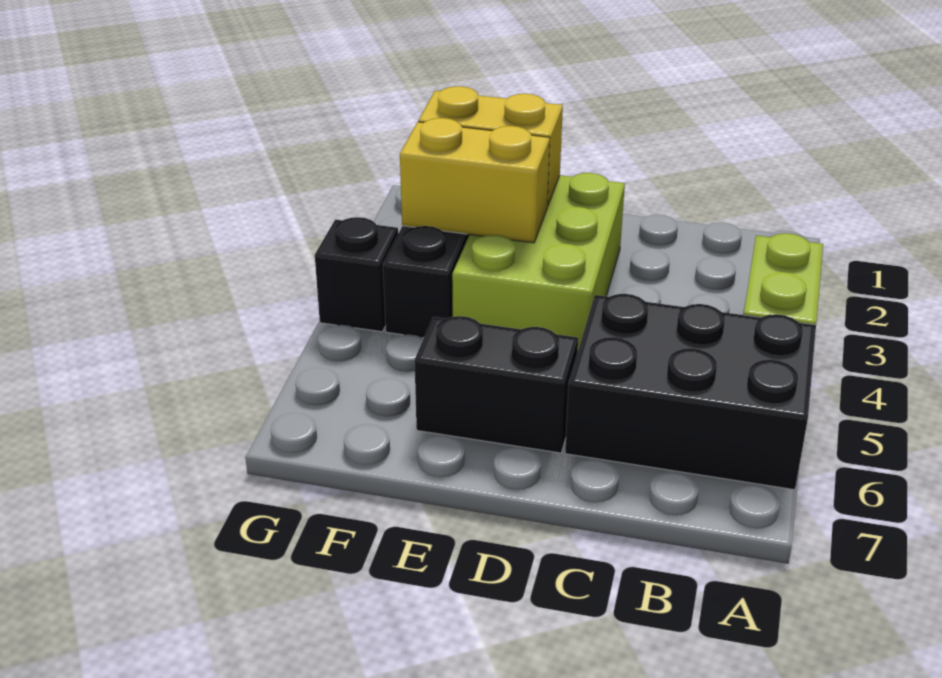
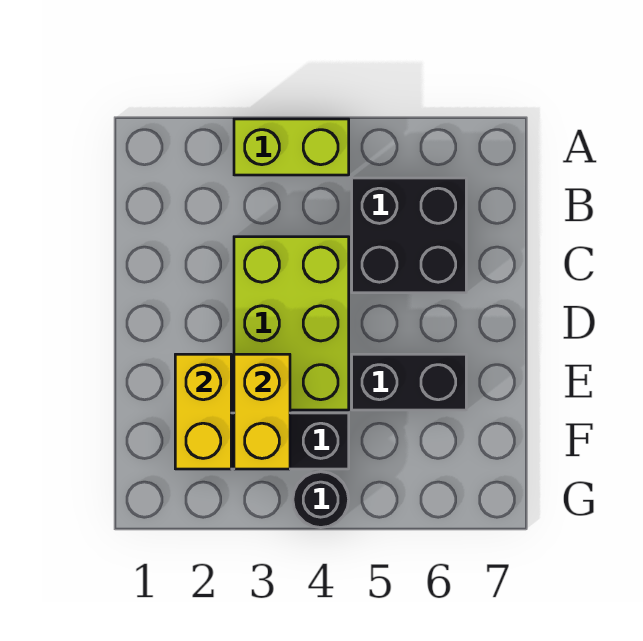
black brick A5:C6 level 1 -> black brick B5:C6 level 1
lime brick D2:E4 level 1 -> lime brick C3:E4 level 1
black brick D6:E6 level 1 -> black brick E5:E6 level 1
black brick G4 level 1 -> black round brick G4 level 1

